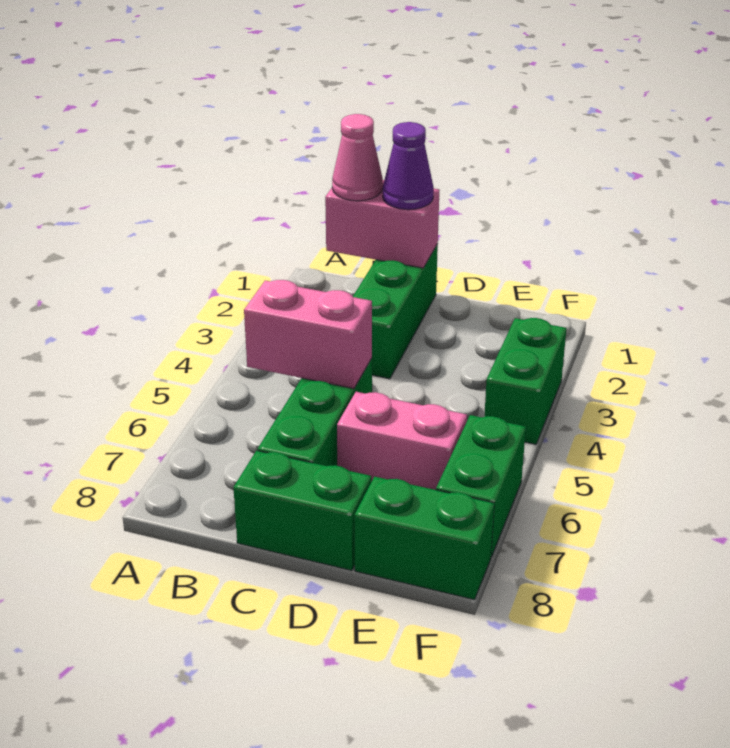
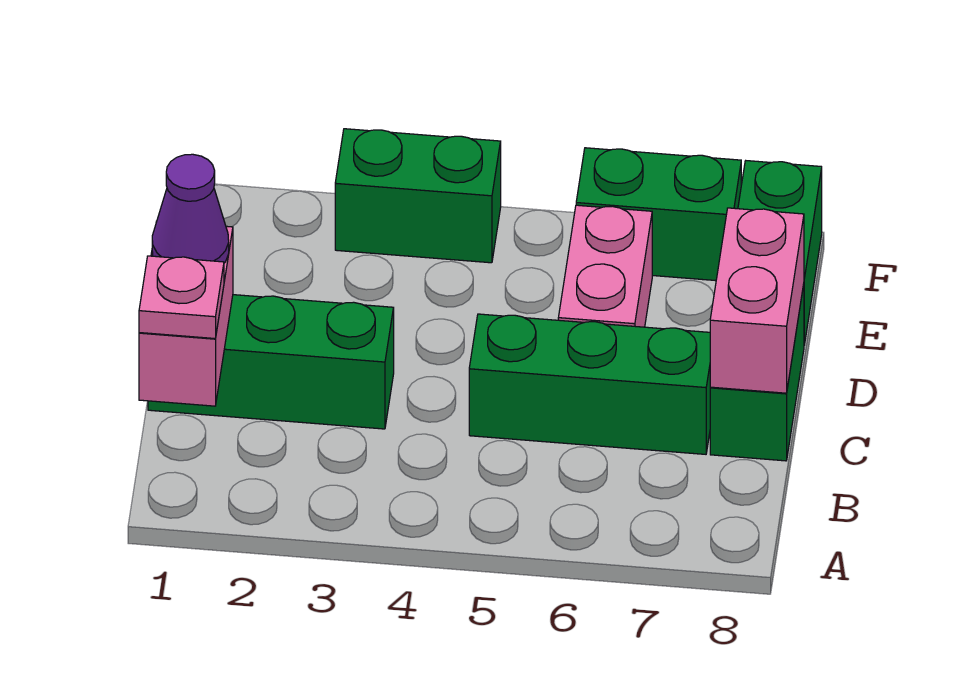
pink cone B1 level 3 -> pink plate B1 level 3
pink brick B5:C5 level 2 -> pink brick C8:D8 level 2

